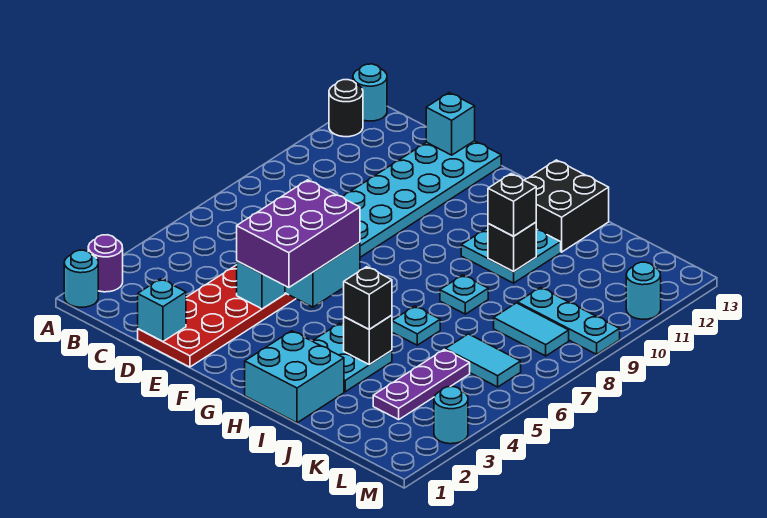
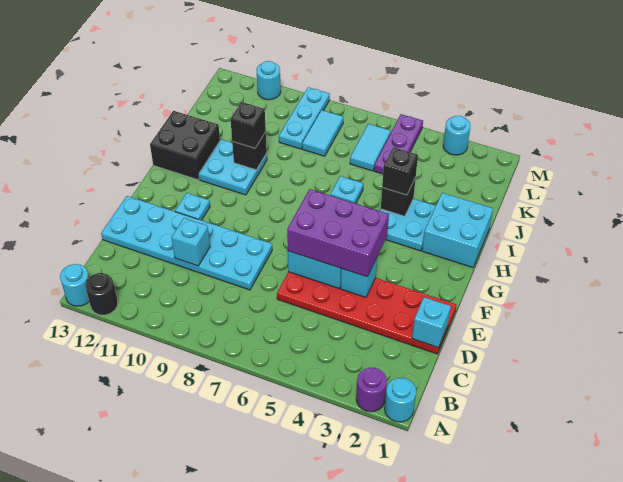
cyan brick D13 level 2 -> cyan brick D10 level 2
cyan plate I8 level 1 -> cyan plate F11 level 1
purple plate K3:K5 level 1 -> purple plate K5:M5 level 1

